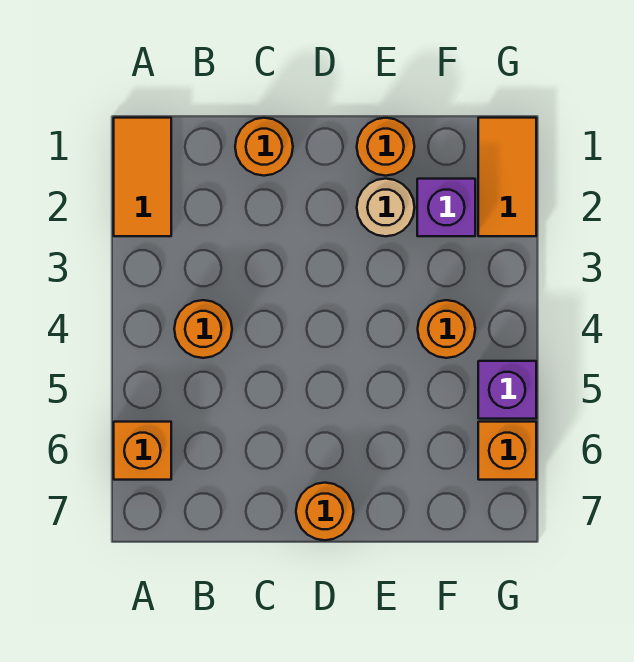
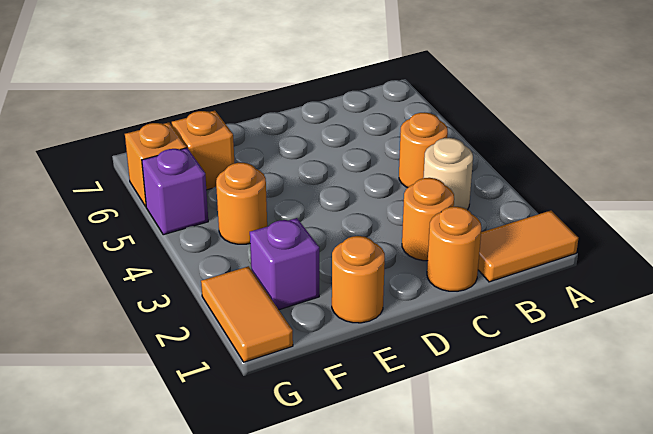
orange tile A1:A2 level 1 -> orange tile A1:B1 level 1
orange brick A6 level 1 -> orange brick F6 level 1
orange round brick D7 level 1 -> orange round brick C2 level 1
tan round brick E2 level 1 -> tan round brick B3 level 1

